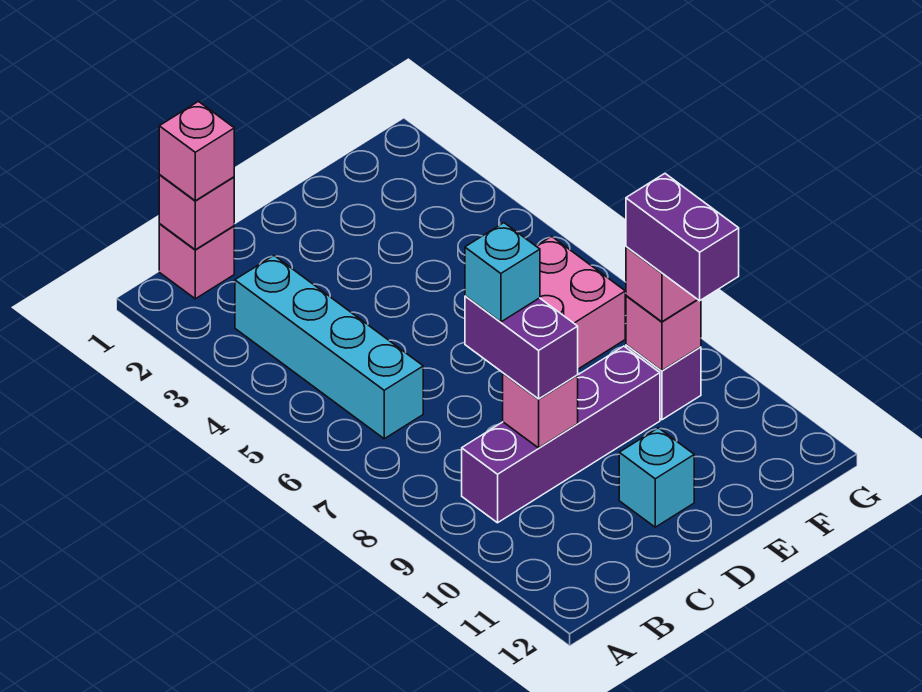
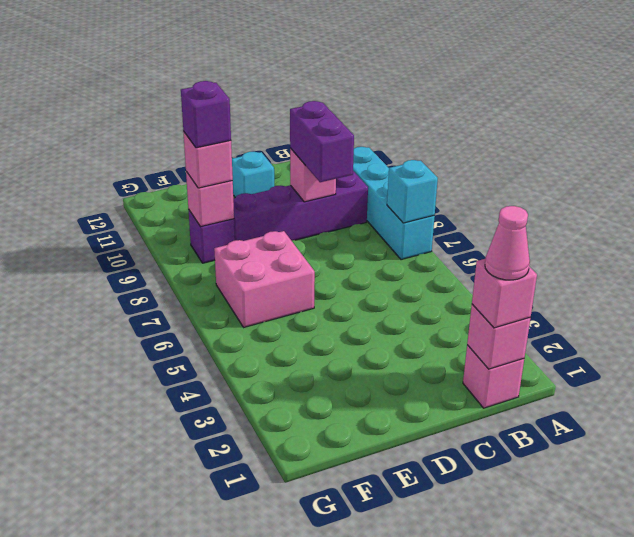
none -> pink cone B1 level 4
cyan brick B3:B6 level 1 -> cyan brick A7:A10 level 1
cyan brick C8 level 4 -> cyan brick A7 level 2
purple brick F9:F10 level 4 -> purple brick F9 level 4

